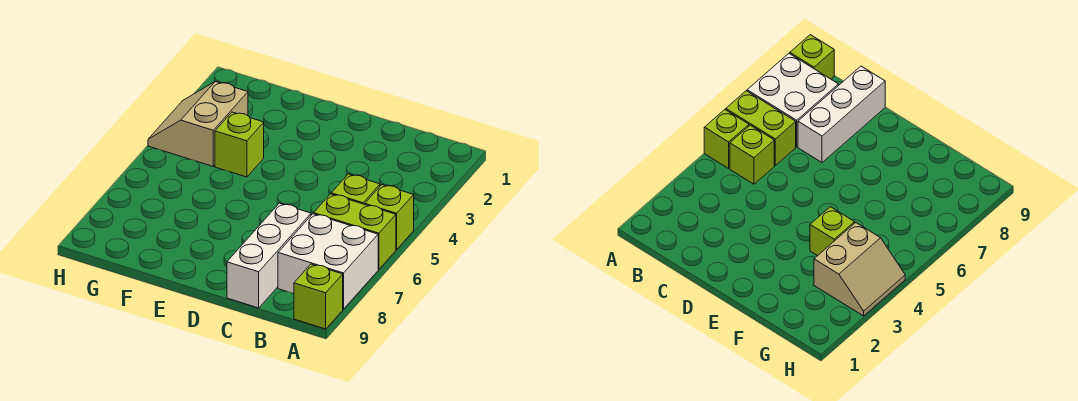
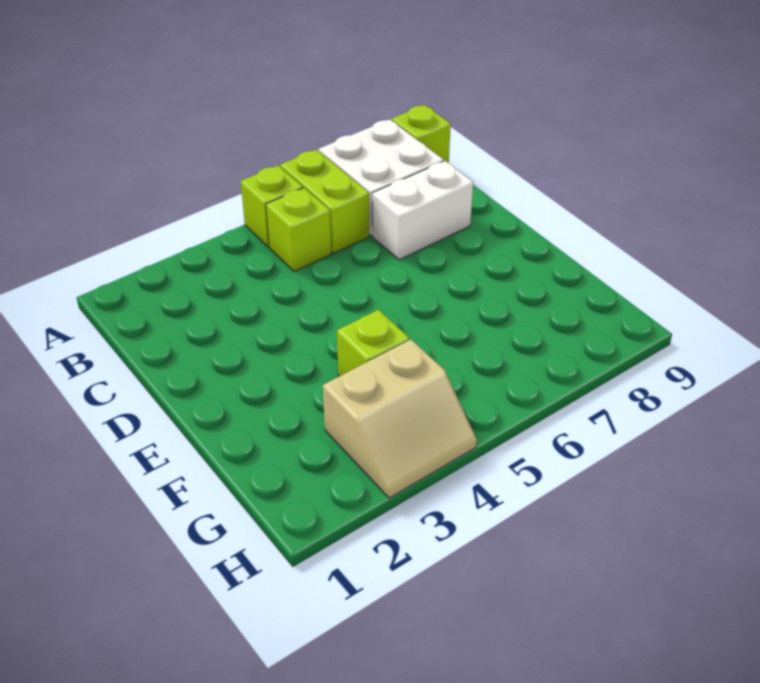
white brick C7:C9 level 1 -> white brick C7:C8 level 1

